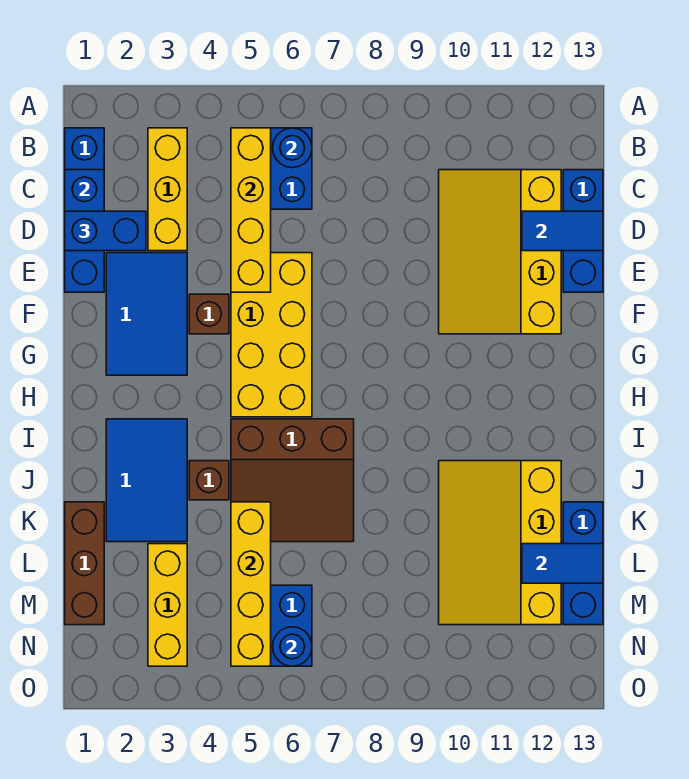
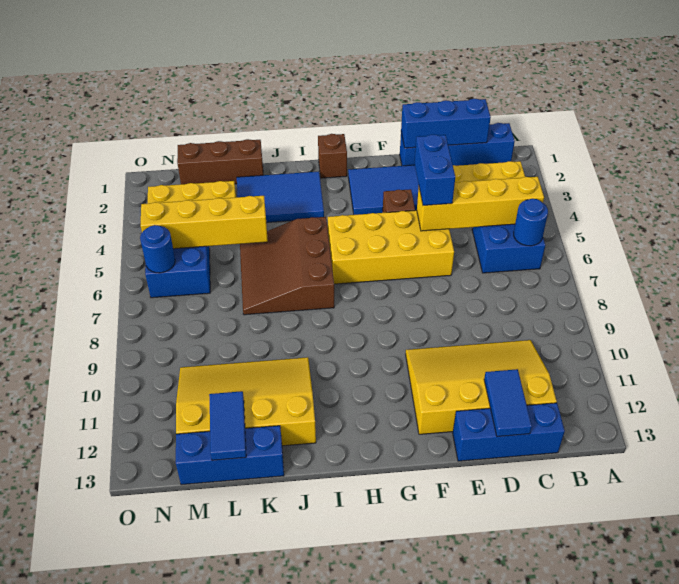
blue brick D1:D2 level 3 -> blue brick E4:E5 level 3
brown brick J4 level 1 -> brown brick H1 level 1

